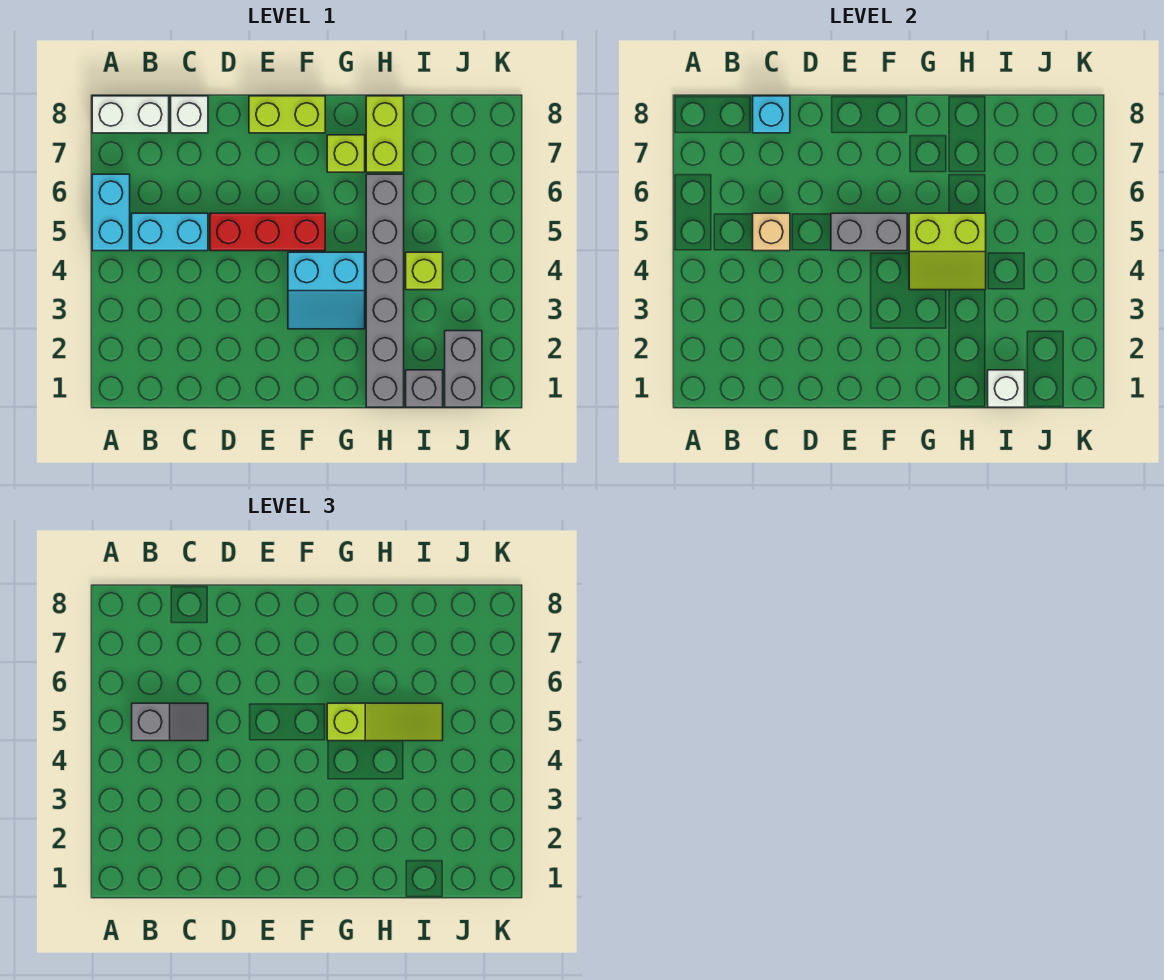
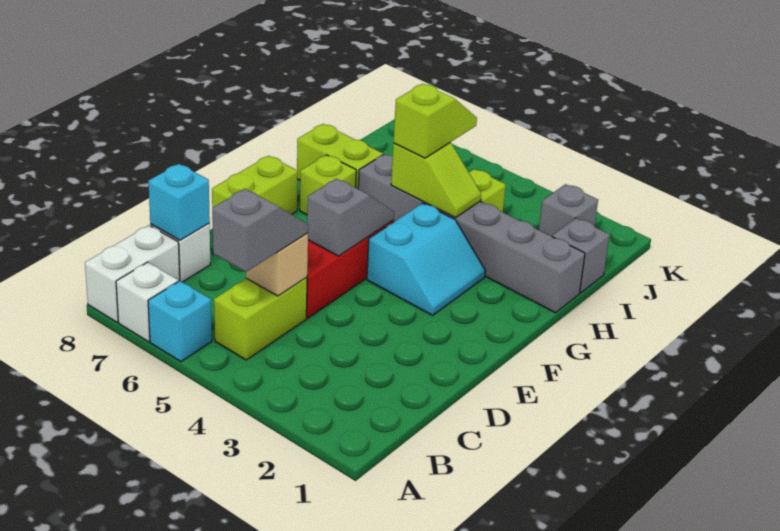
cyan brick A5:A6 level 1 -> cyan brick A6 level 1
cyan brick B5:C5 level 1 -> lime brick B5:C5 level 1
grey brick E5:F5 level 2 -> grey slope E5:F5 level 2 top E
lime slope G4:H5 level 2 top 5 -> lime slope H4:H5 level 2 top 5
lime slope G5:I5 level 3 top G -> lime slope H5:I5 level 3 top H
white brick I1 level 2 -> white brick A7 level 1
grey brick J1:J2 level 1 -> grey brick J2 level 1

